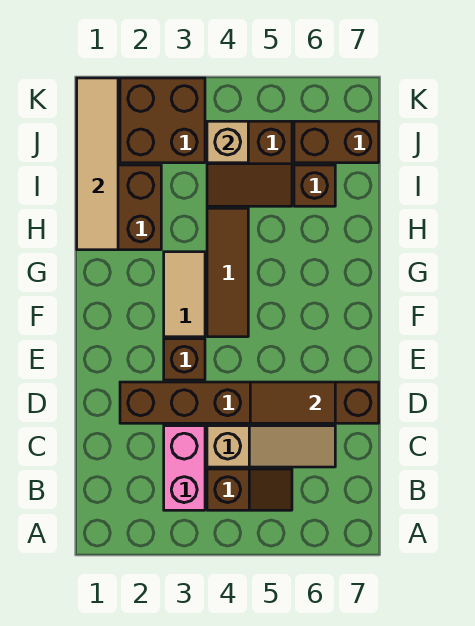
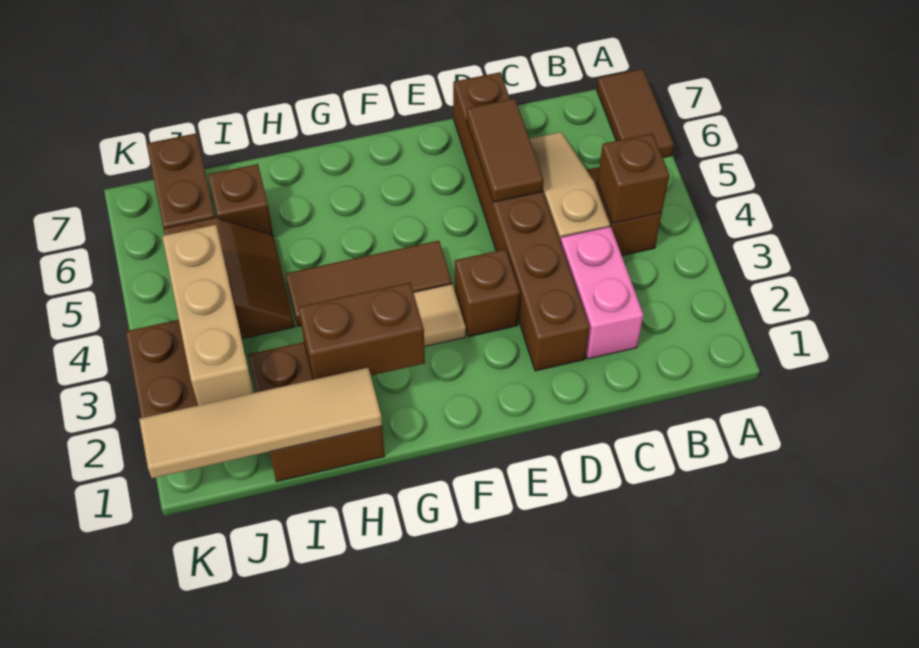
none -> brown tile A6:A7 level 1
pink brick B3:C3 level 1 -> pink brick C2:C3 level 1
none -> brown brick B4 level 2
none -> brown brick G2:H2 level 2
tan brick J4 level 2 -> tan brick J2:J4 level 2

